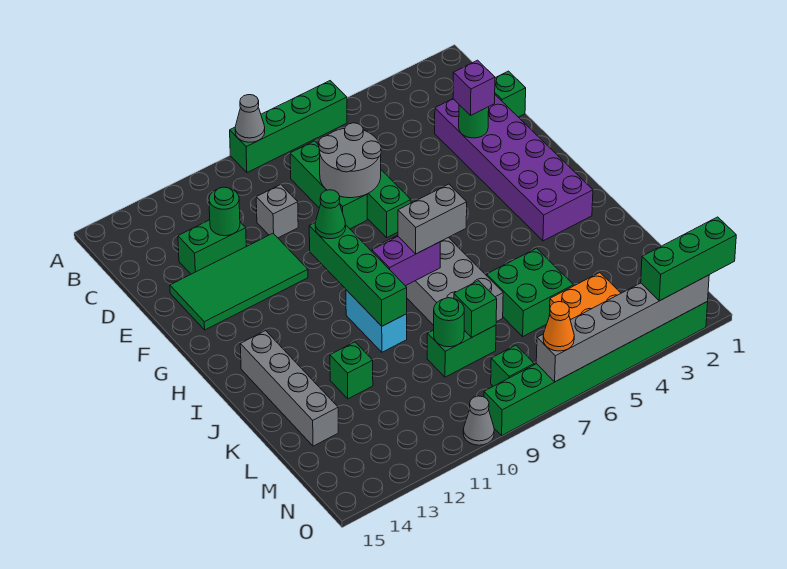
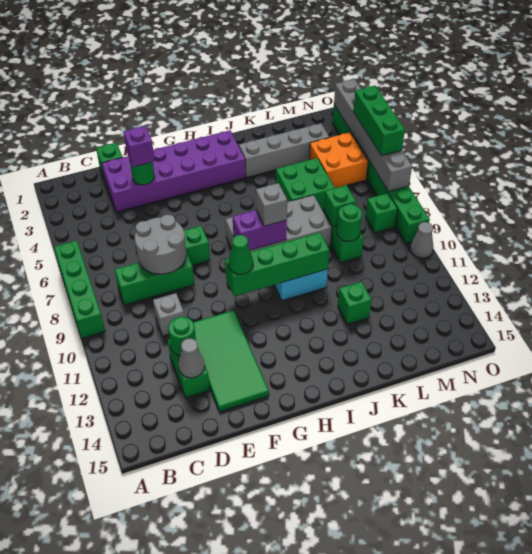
grey cone A9 level 2 -> grey cone D13 level 2
grey brick I7:I8 level 3 -> grey brick I8 level 3
purple brick I8:I9 level 2 -> purple brick H8:I8 level 2
grey brick I14:L14 level 1 -> grey brick J3:M3 level 1
green brick O1:O3 level 3 -> green brick O4:O6 level 3
orange cone O7 level 3 -> none

